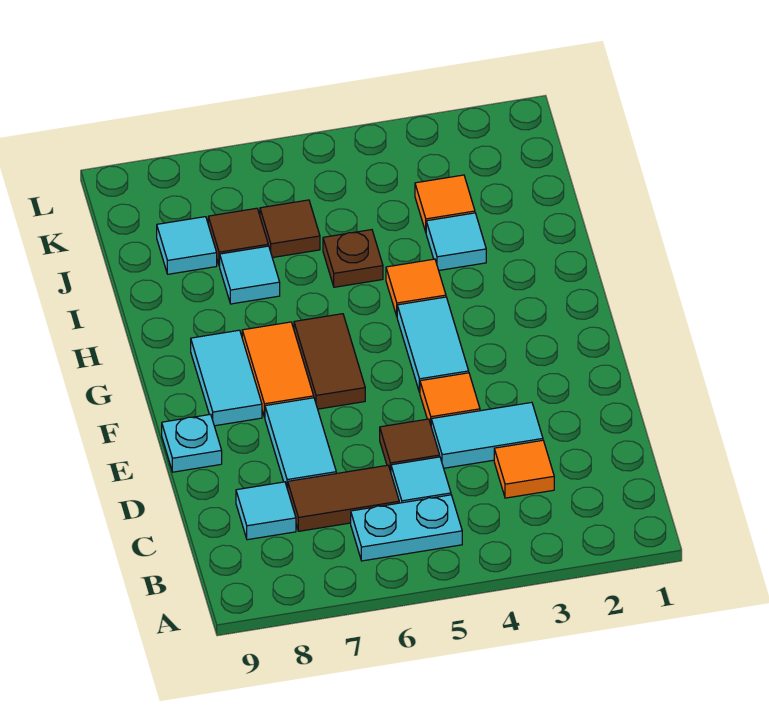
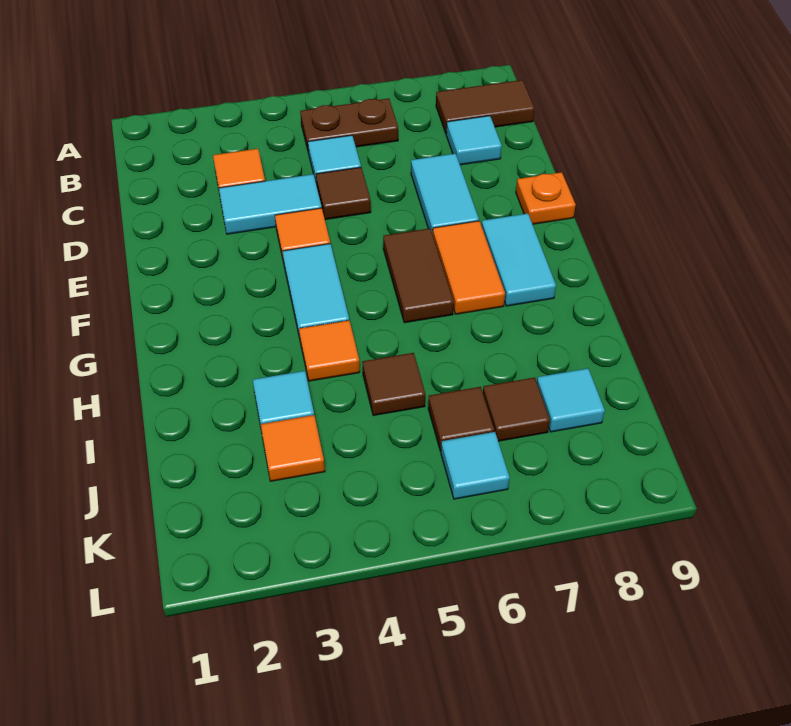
cyan plate B5:B6 level 1 -> brown plate B5:B6 level 1
brown tile C6:C7 level 1 -> brown tile B8:B9 level 1
cyan plate E9 level 1 -> orange plate E9 level 1
brown plate I5 level 1 -> brown tile I5 level 1
cyan tile I7 level 1 -> cyan tile K6 level 1

